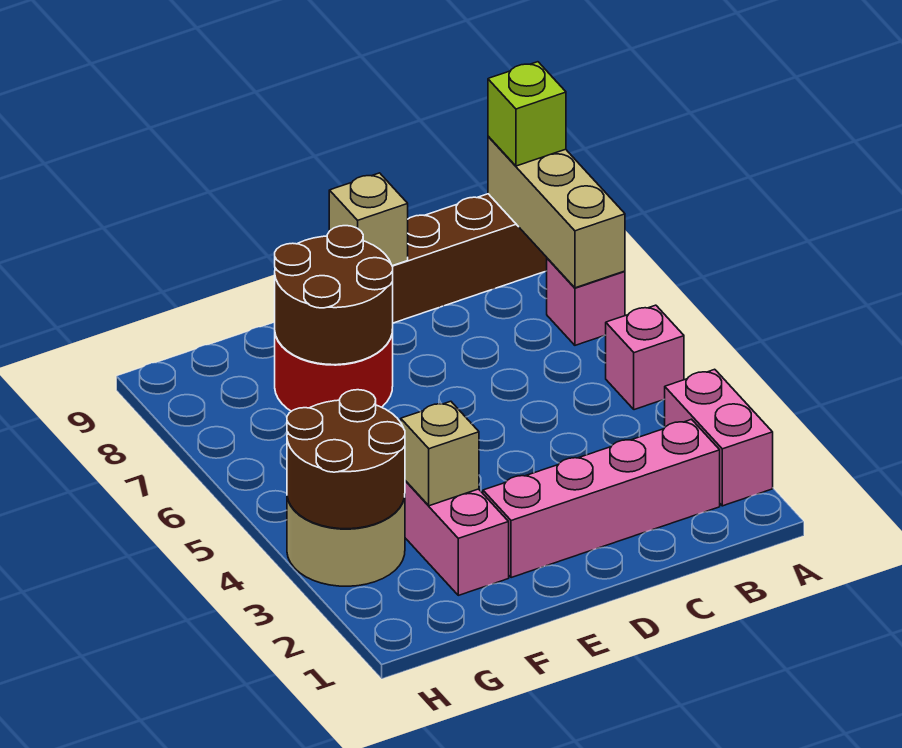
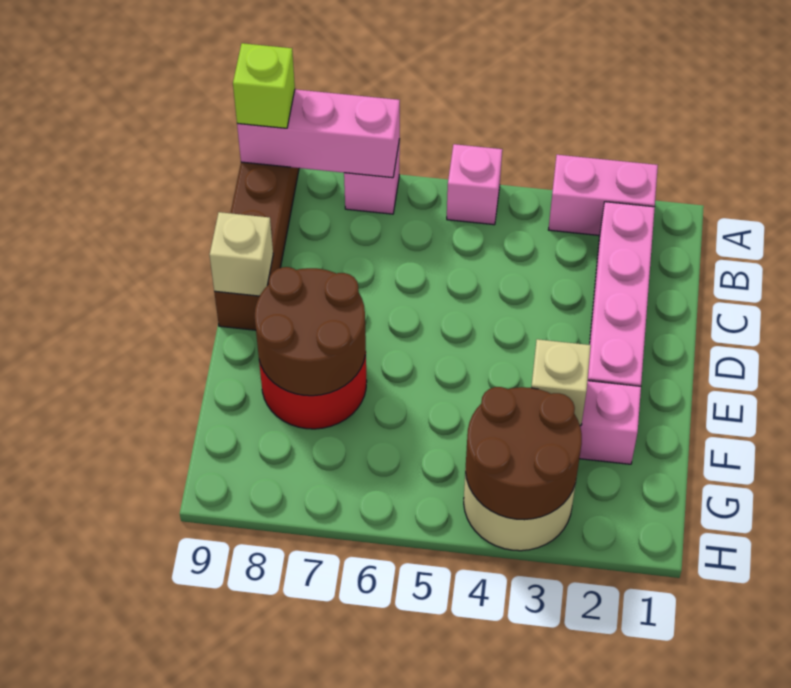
tan brick A7:A9 level 2 -> pink brick A7:A9 level 2

